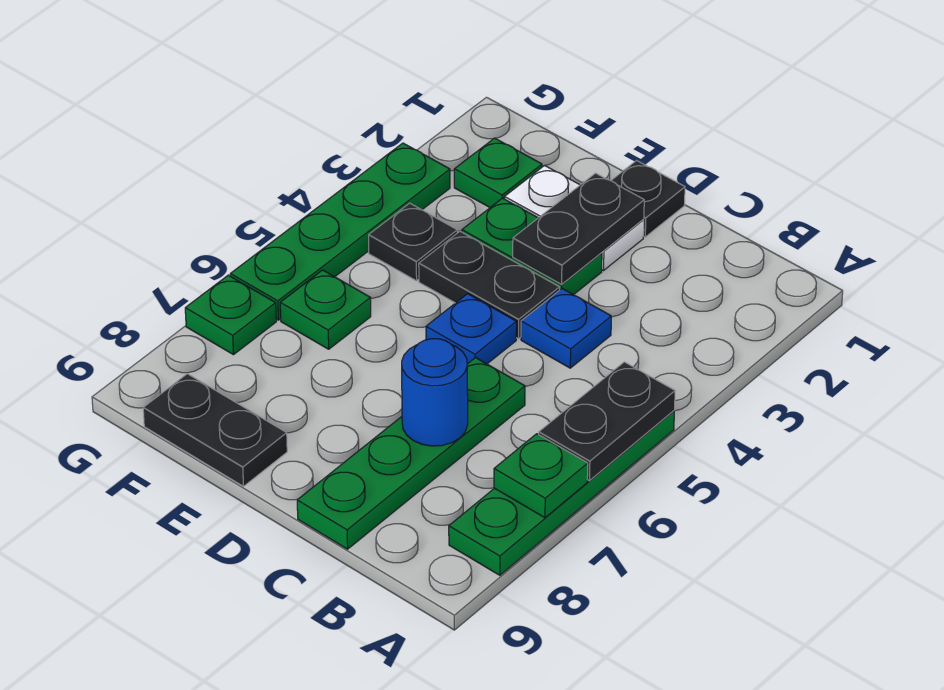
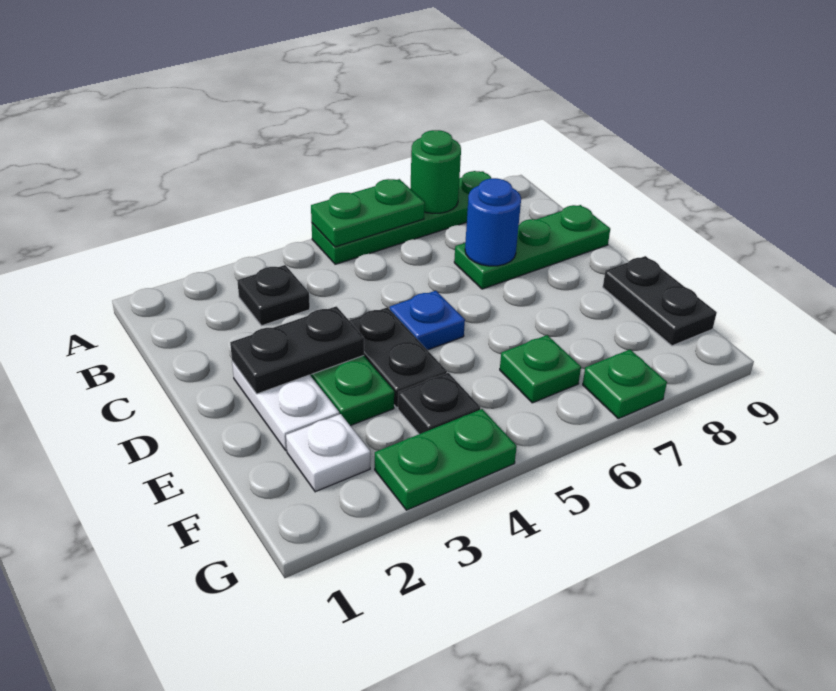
black plate A5:A6 level 2 -> green plate A5:A6 level 2
green plate A7 level 2 -> green round brick A7 level 2
blue plate C4 level 1 -> none
green plate C6:C9 level 1 -> green plate C7:C9 level 1
black plate D1 level 1 -> black plate B3 level 1
green plate F2 level 1 -> white plate F2 level 1
green plate G3:G6 level 1 -> green plate G3:G4 level 1

